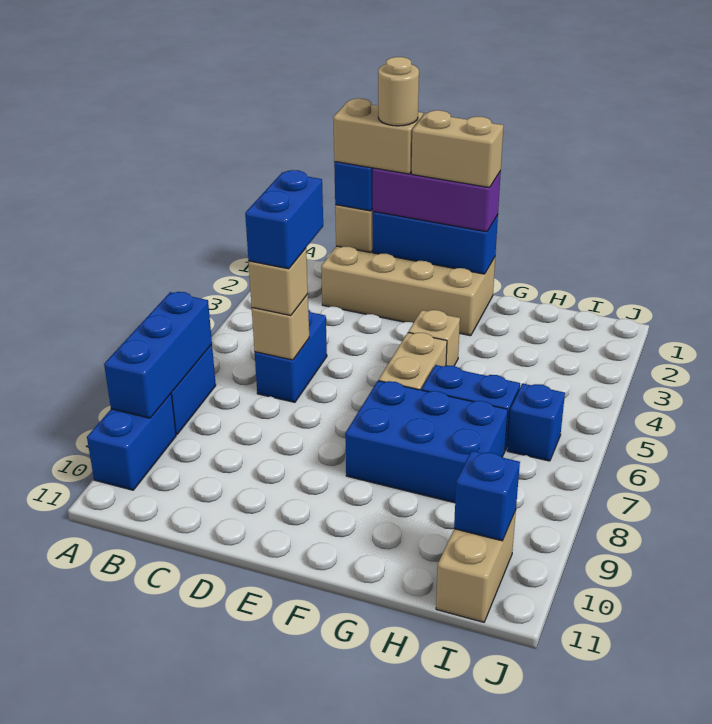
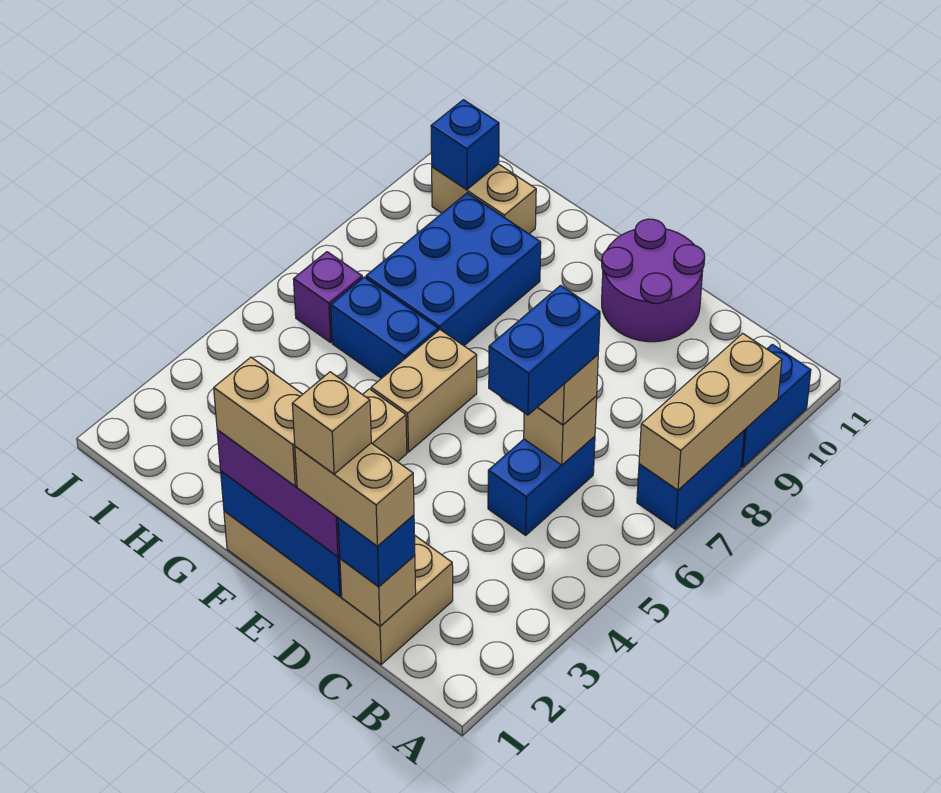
blue brick A7:A9 level 2 -> tan brick A7:A9 level 2
tan round brick D1 level 5 -> tan brick D1 level 5
none -> purple round brick D10:E11 level 1
blue brick F7:H8 level 1 -> blue brick G7:H9 level 1
blue brick I6 level 1 -> purple brick I6 level 1
tan brick I10:I11 level 1 -> tan brick H10:I10 level 1

